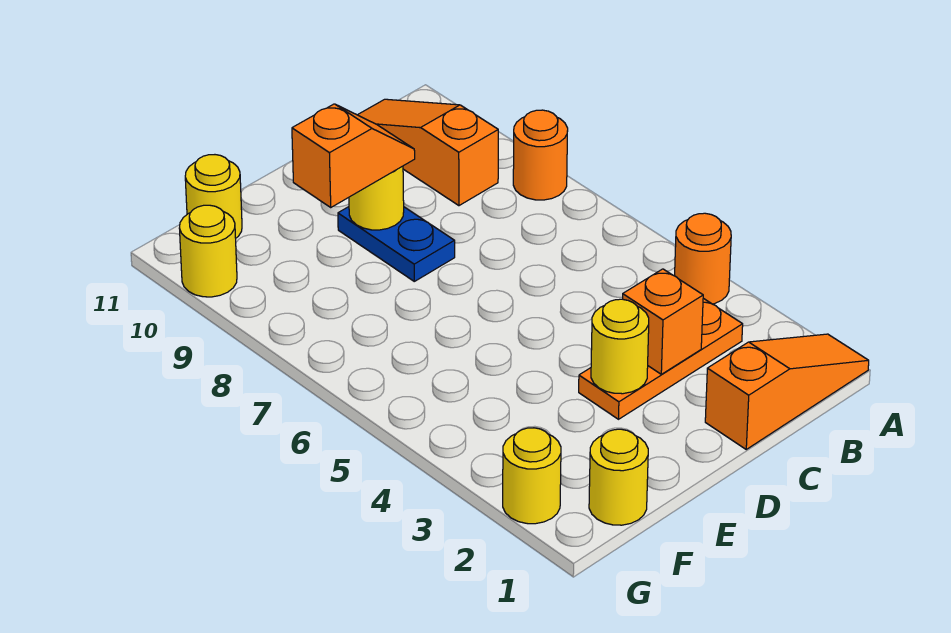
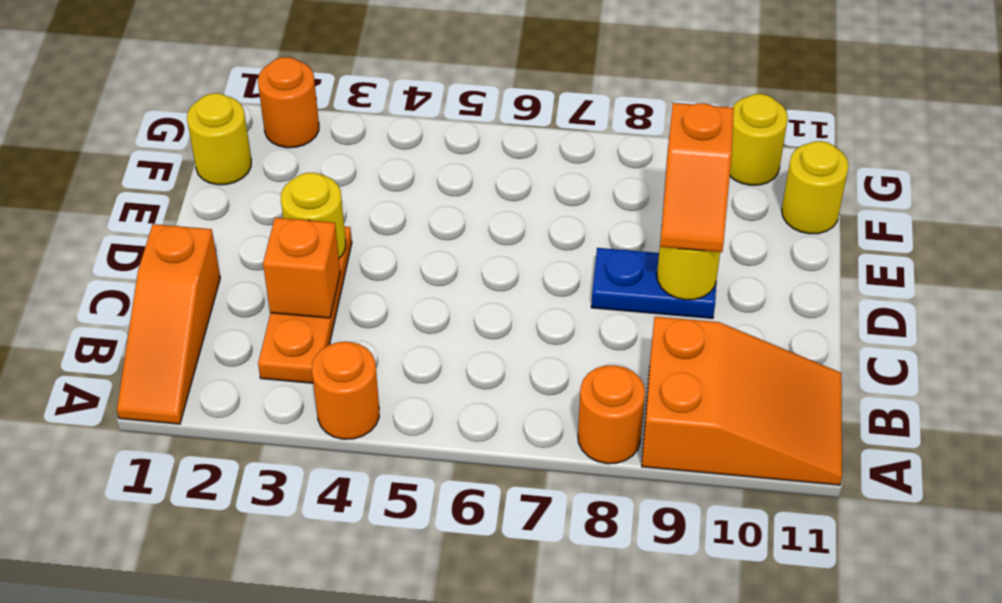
orange slope B9:B11 level 1 top 9 -> orange slope A9:B11 level 1 top 9
yellow round brick G2 level 1 -> orange round brick G2 level 1

